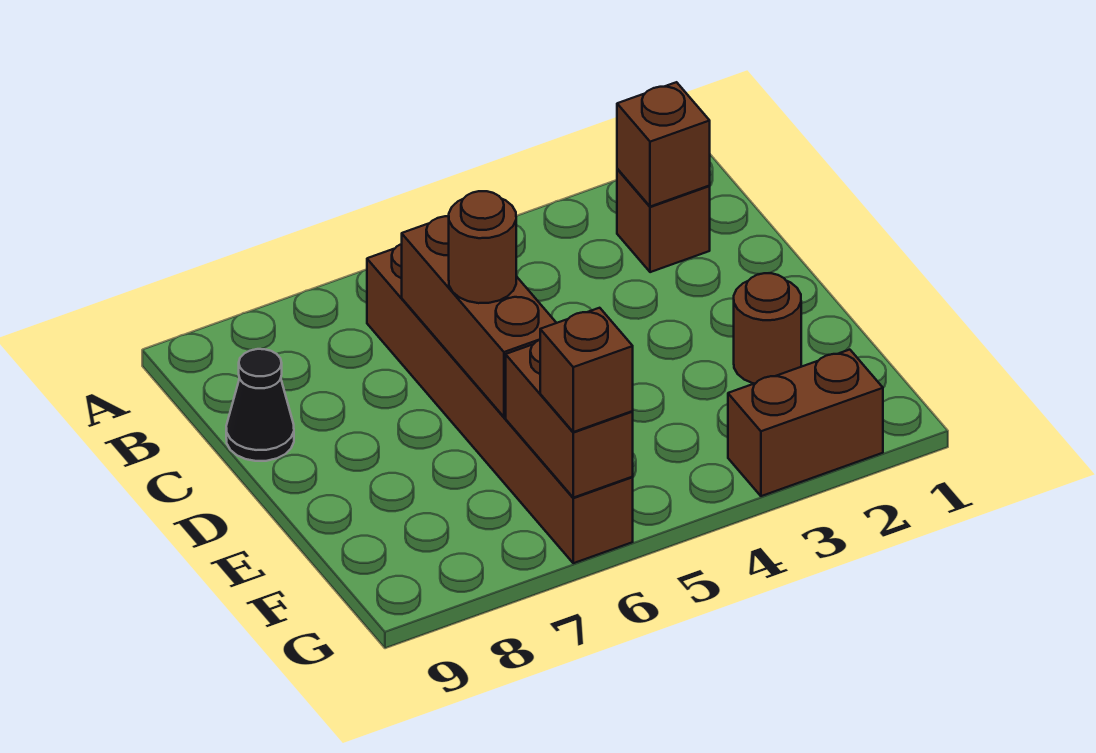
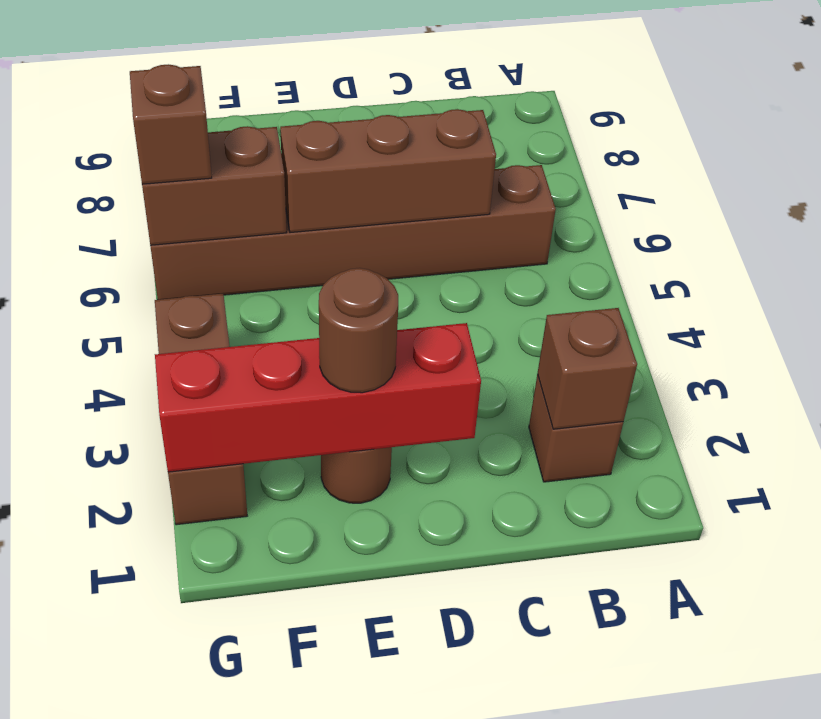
black cone C9 level 1 -> none
none -> red brick D2:G2 level 2
brown round brick D6 level 3 -> brown round brick E2 level 3
brown brick G2:G3 level 1 -> brown brick G2:G4 level 1

